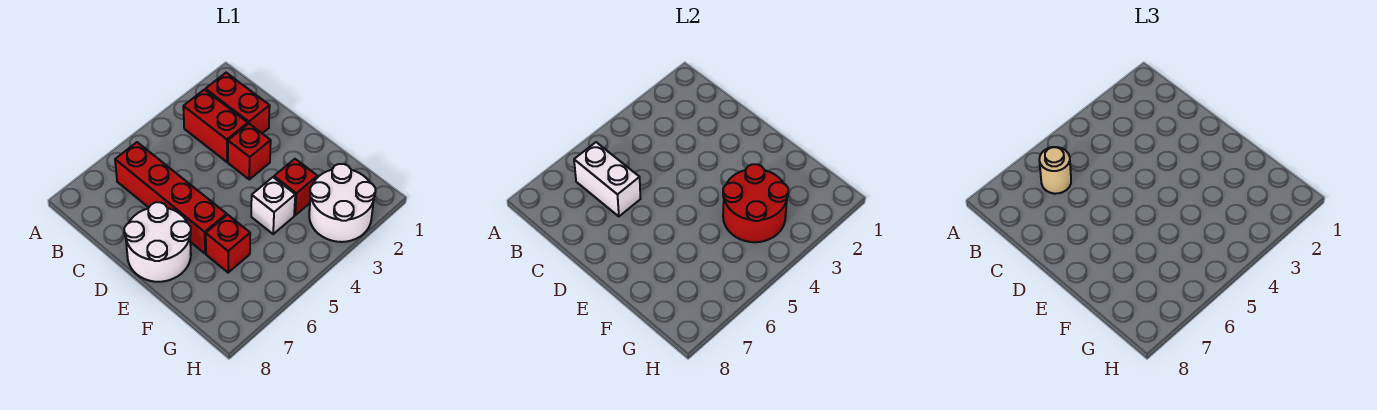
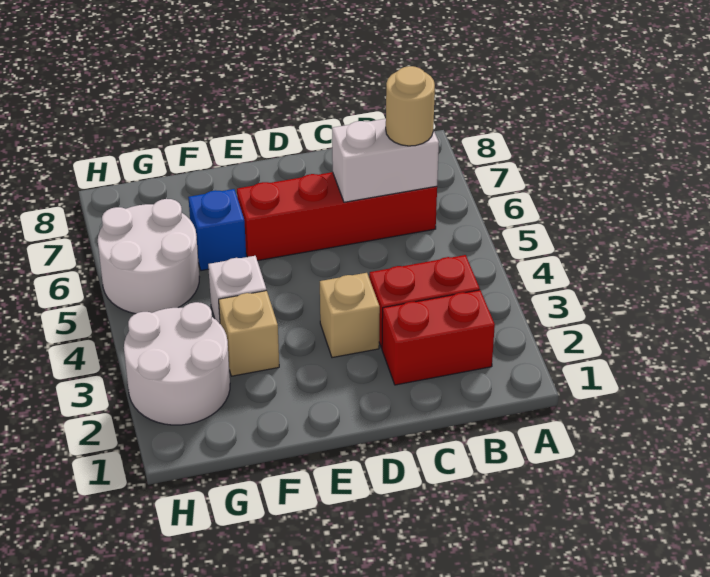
red brick D3 level 1 -> tan brick D3 level 1
white round brick D7:E8 level 1 -> white round brick G5:H6 level 1
red brick F3 level 1 -> tan brick F3 level 1
red round brick F3:G4 level 2 -> none
red brick F6 level 1 -> blue brick F6 level 1

